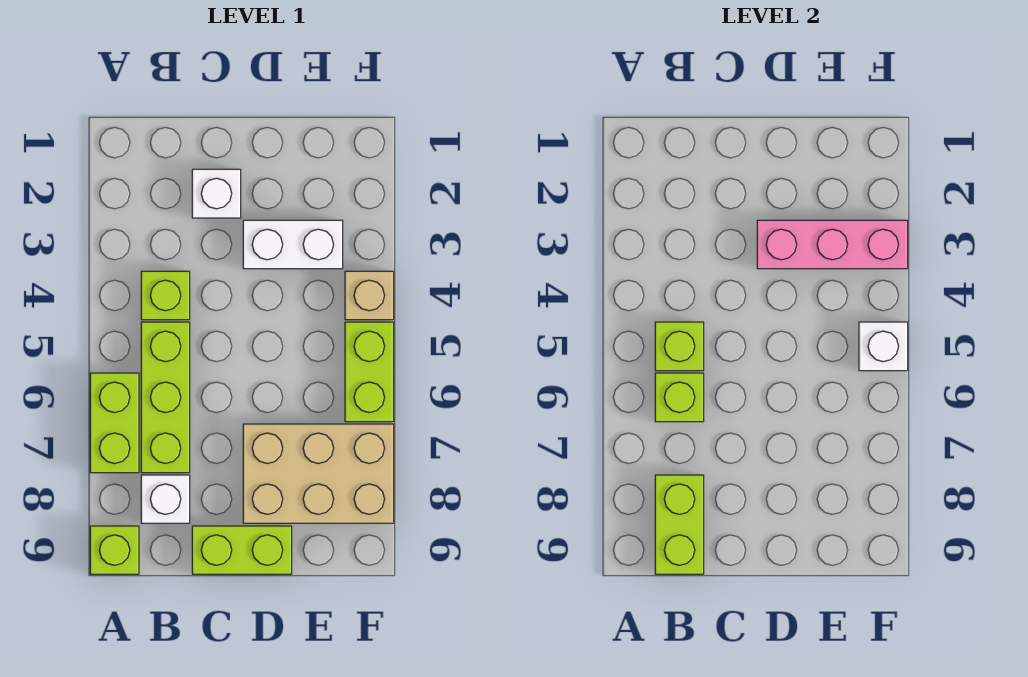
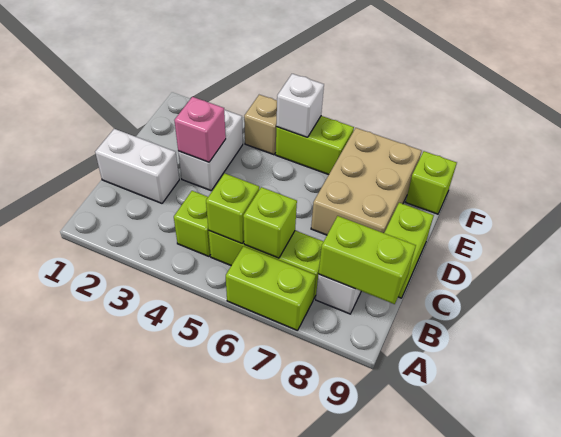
lime brick A9 level 1 -> lime brick F9 level 1
white brick C2 level 1 -> white brick C1:C2 level 1
pink brick D3:F3 level 2 -> pink brick D3 level 2

